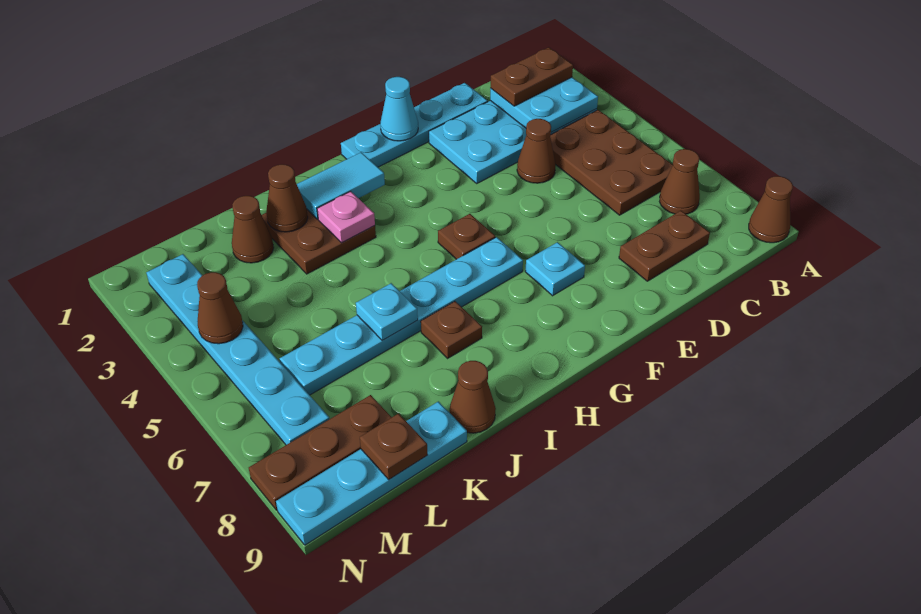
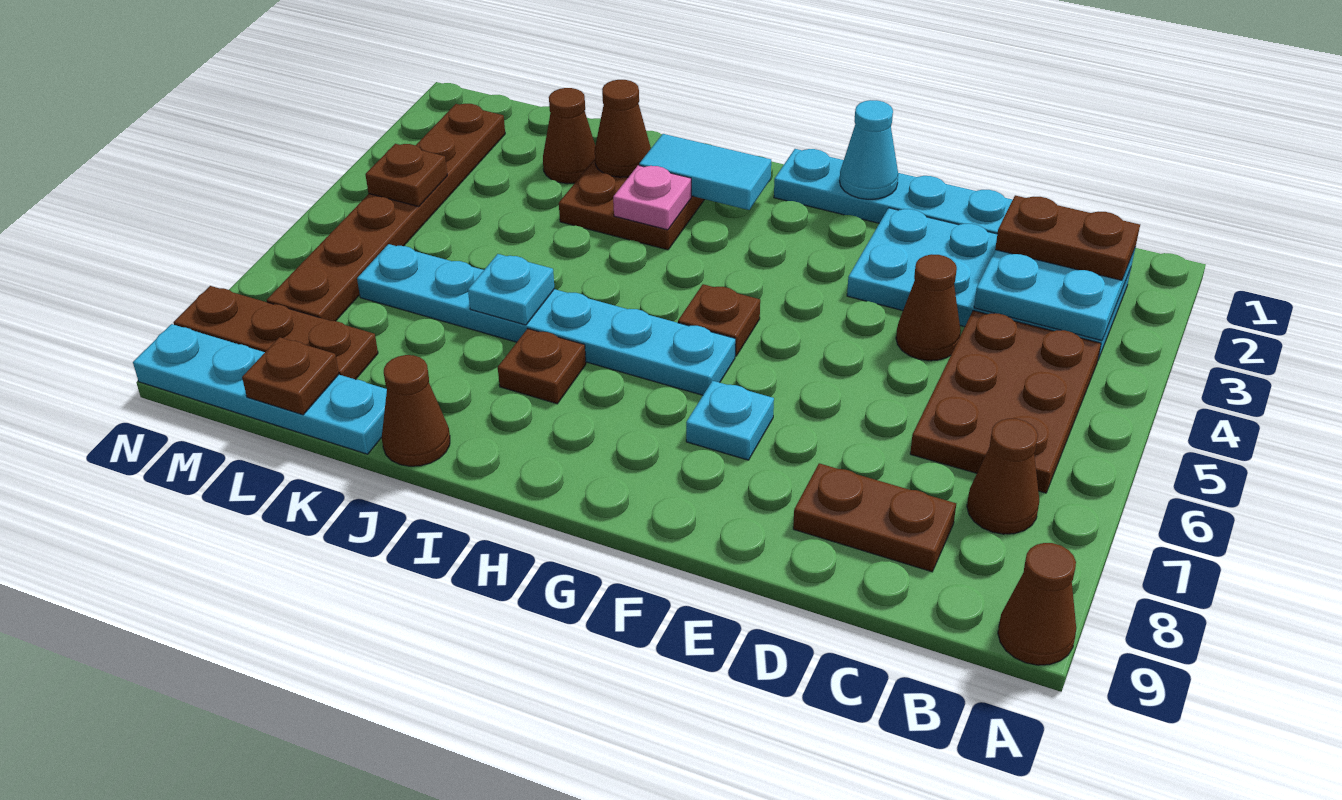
cyan plate M2:M7 level 1 -> brown plate M2:M7 level 1
brown cone M4 level 2 -> brown plate M4 level 2

